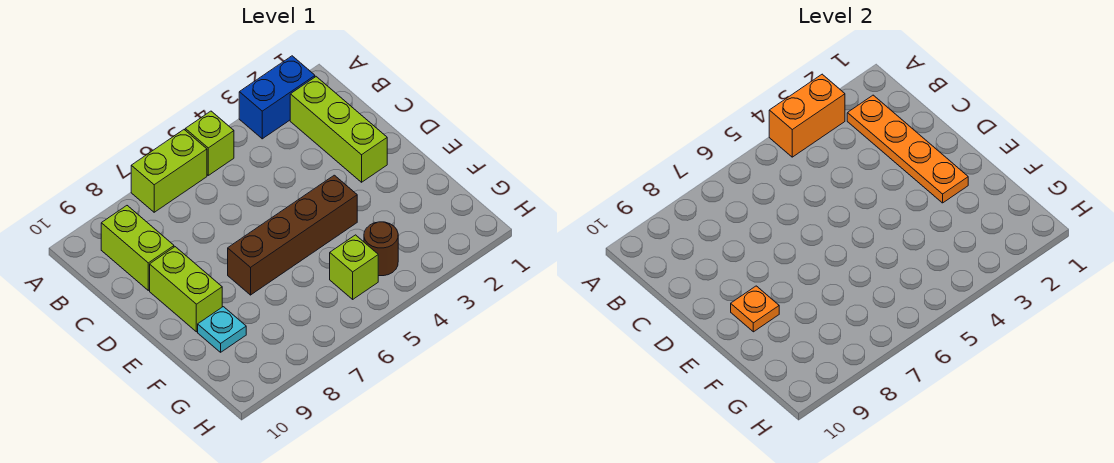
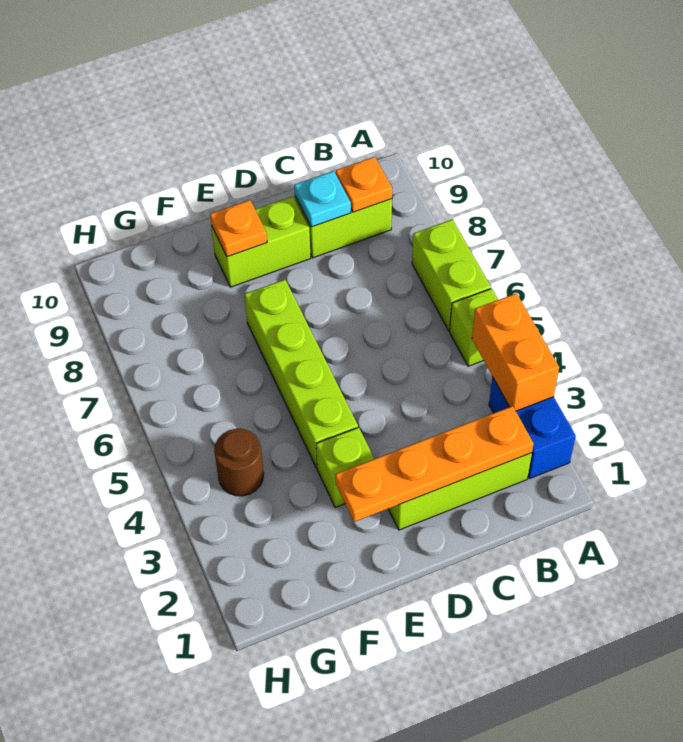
none -> orange plate B9 level 2
brown brick E4:E7 level 1 -> lime brick E4:E7 level 1
cyan plate F9 level 1 -> cyan plate C9 level 2
lime brick G5 level 1 -> lime brick E3 level 1

